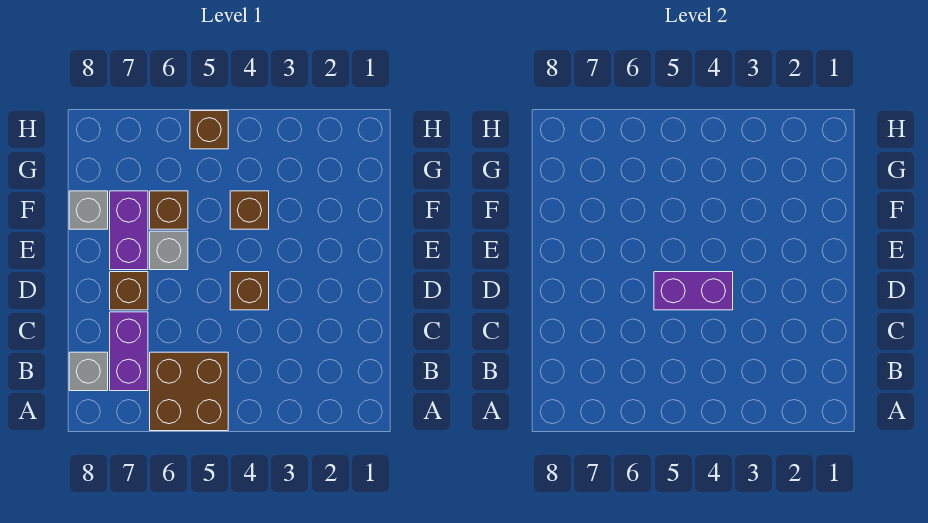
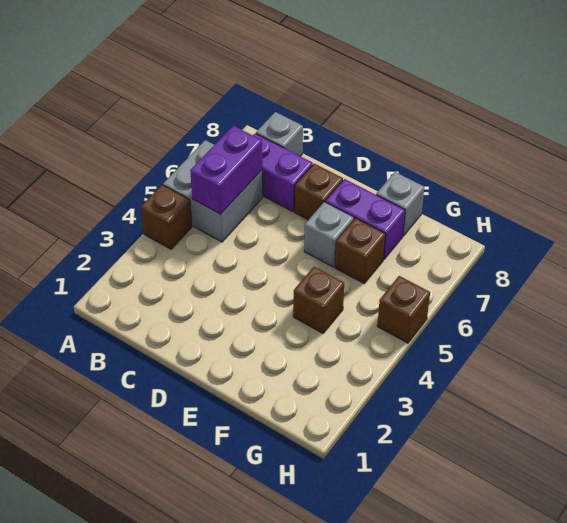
brown brick A5:B6 level 1 -> grey brick A5:B6 level 1
brown brick D4 level 1 -> brown brick A4 level 1
purple brick D4:D5 level 2 -> purple brick B5:B6 level 2

